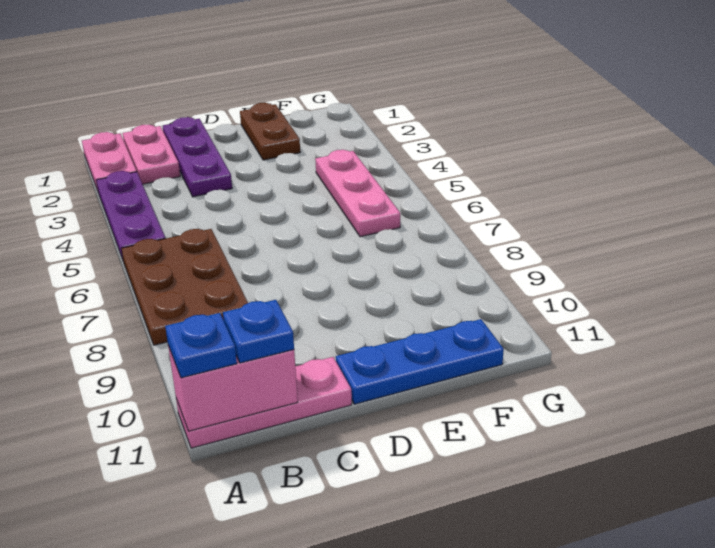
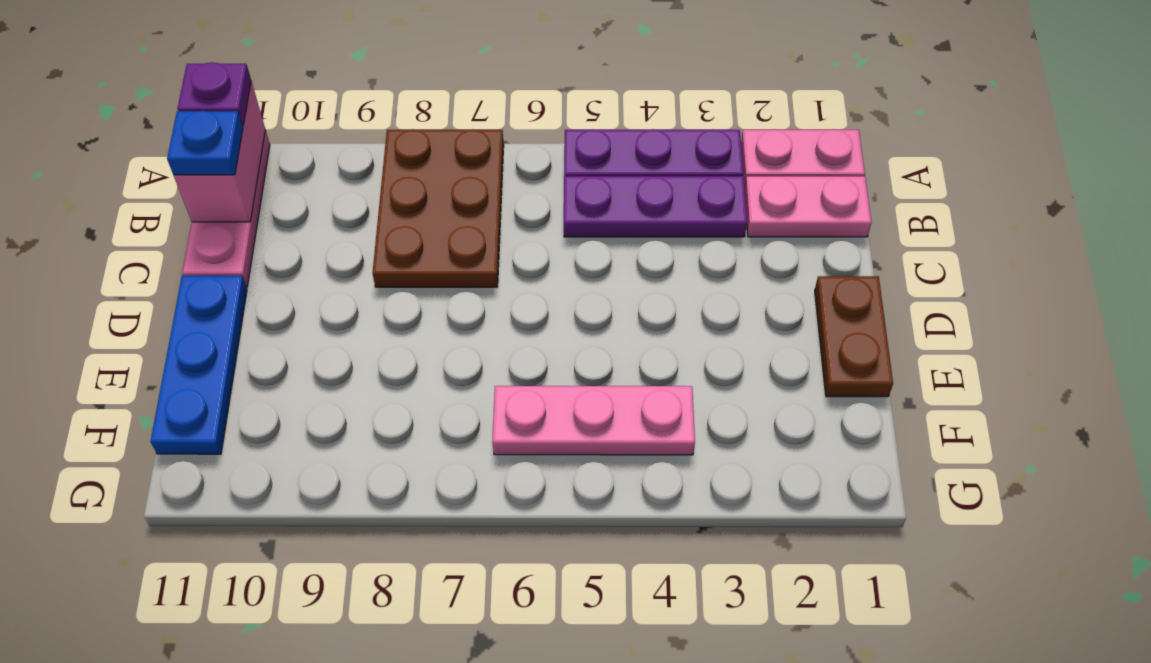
brown plate A6:B8 level 1 -> brown plate A7:C8 level 1
blue plate A11 level 3 -> purple plate A11 level 3
purple plate C1:C3 level 1 -> purple plate B3:B5 level 1
brown plate E1:E2 level 1 -> brown plate D1:E1 level 1

